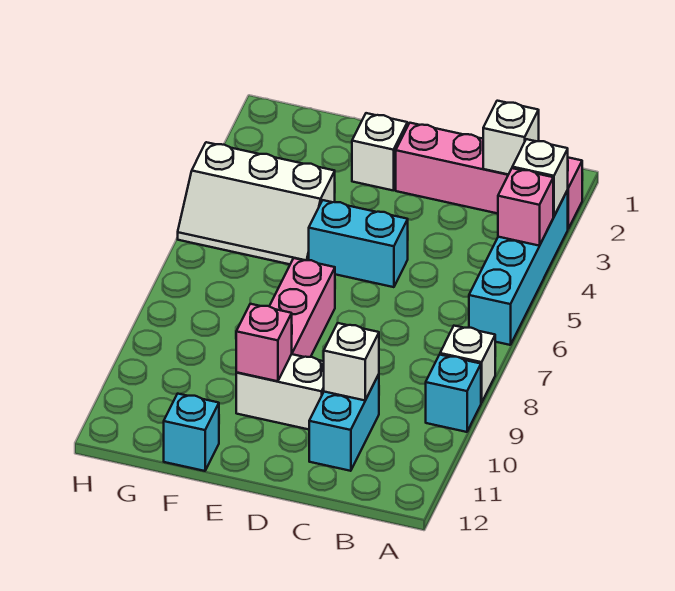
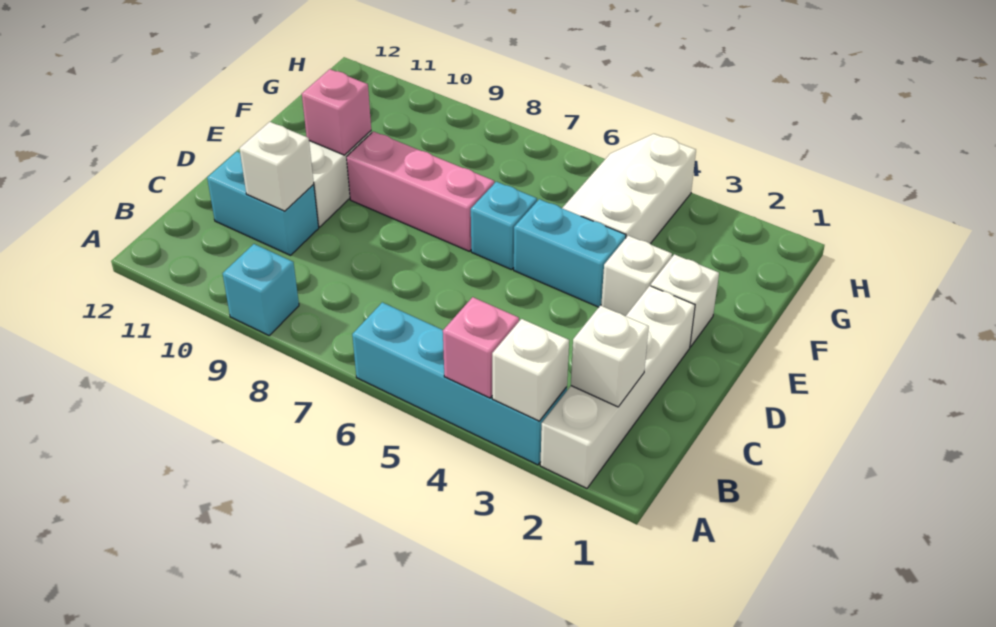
pink brick A2:D2 level 1 -> white brick A2:D2 level 1
white brick A8 level 1 -> white brick E3 level 1
cyan brick D5:E5 level 1 -> cyan brick E4:E5 level 1
cyan brick F12 level 1 -> cyan brick E6 level 1

